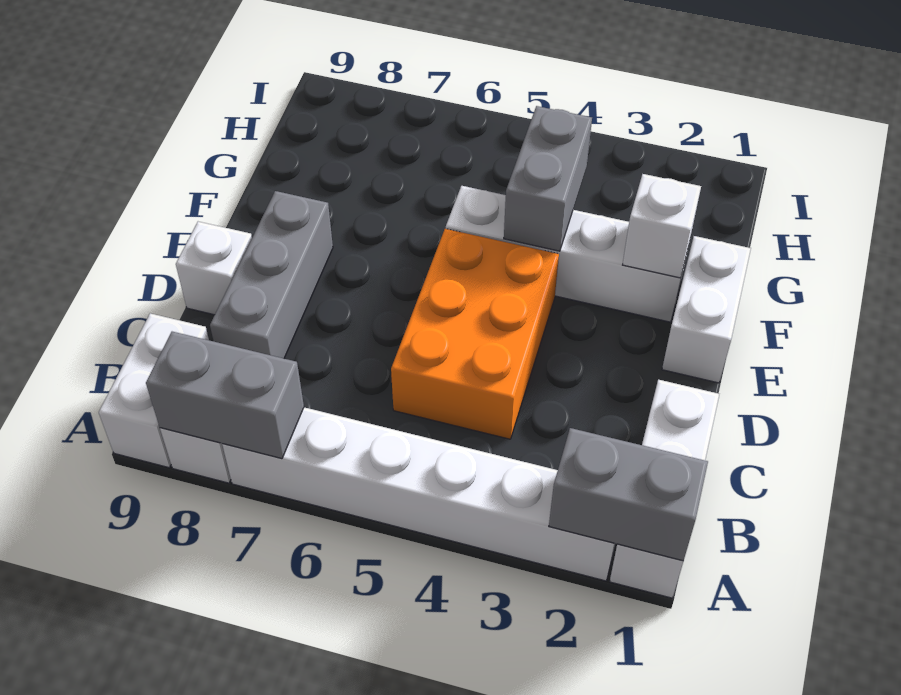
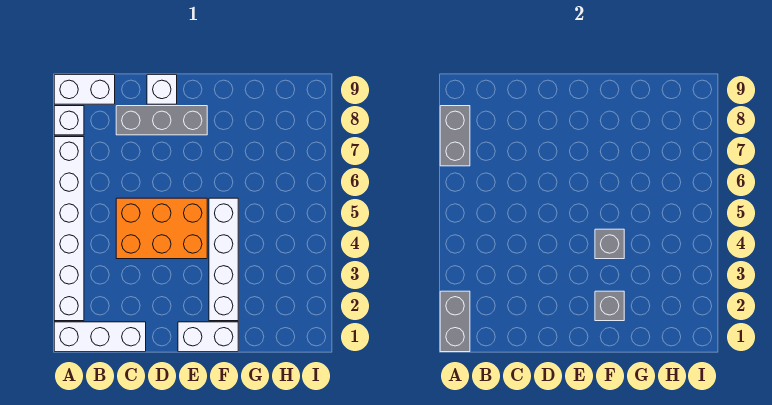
white brick F2 level 2 -> grey brick F2 level 2
grey brick F4:G4 level 2 -> grey brick F4 level 2

